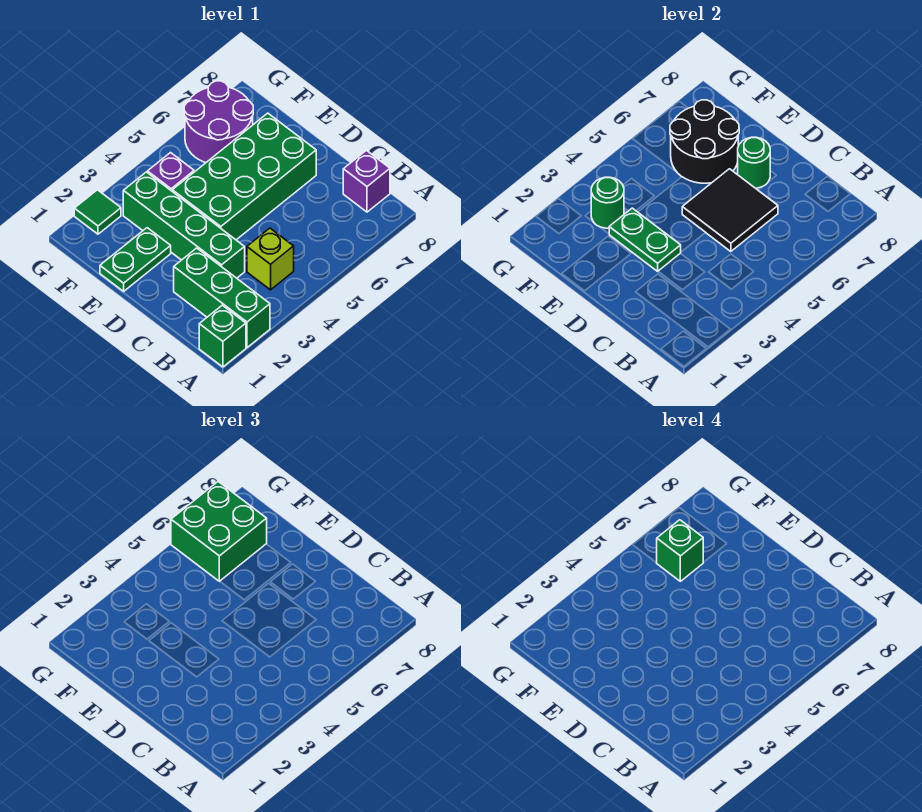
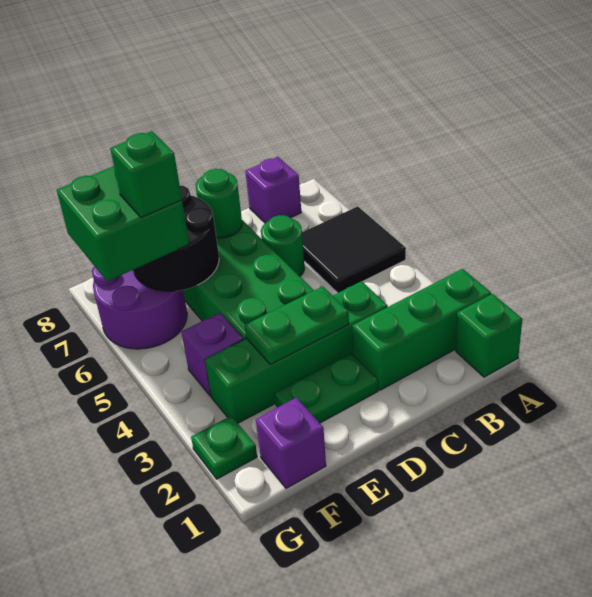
lime brick B4 level 1 -> none
black tile C5:D6 level 2 -> black tile A5:B6 level 1
green plate E1:E2 level 1 -> green plate D2:E2 level 1
none -> purple brick F1 level 1
green round brick F3 level 2 -> green round brick C6 level 1
green tile G2 level 1 -> green plate G2 level 1

